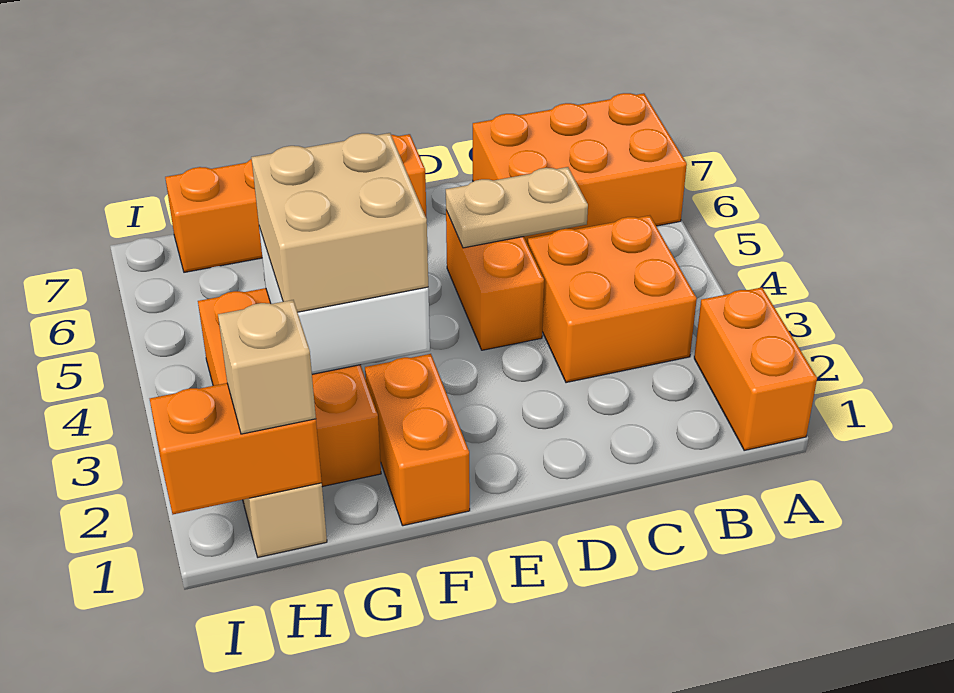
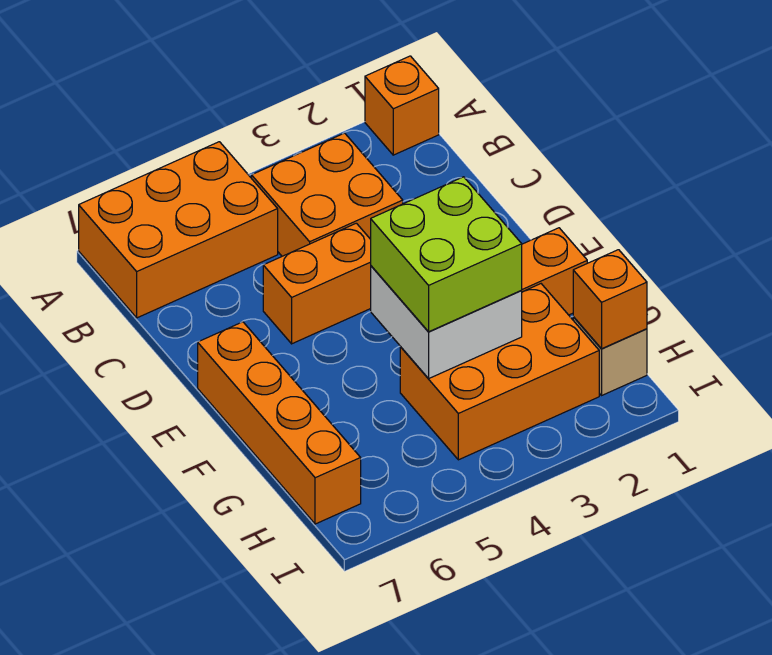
orange brick A1:A2 level 1 -> orange brick A1 level 1
orange brick A6:C7 level 1 -> orange brick A5:B7 level 1
tan plate C5:D5 level 2 -> none
tan brick F3:G4 level 3 -> lime brick F3:G4 level 3
orange brick H1:I1 level 2 -> orange brick H1 level 2
tan brick H1 level 3 -> none

